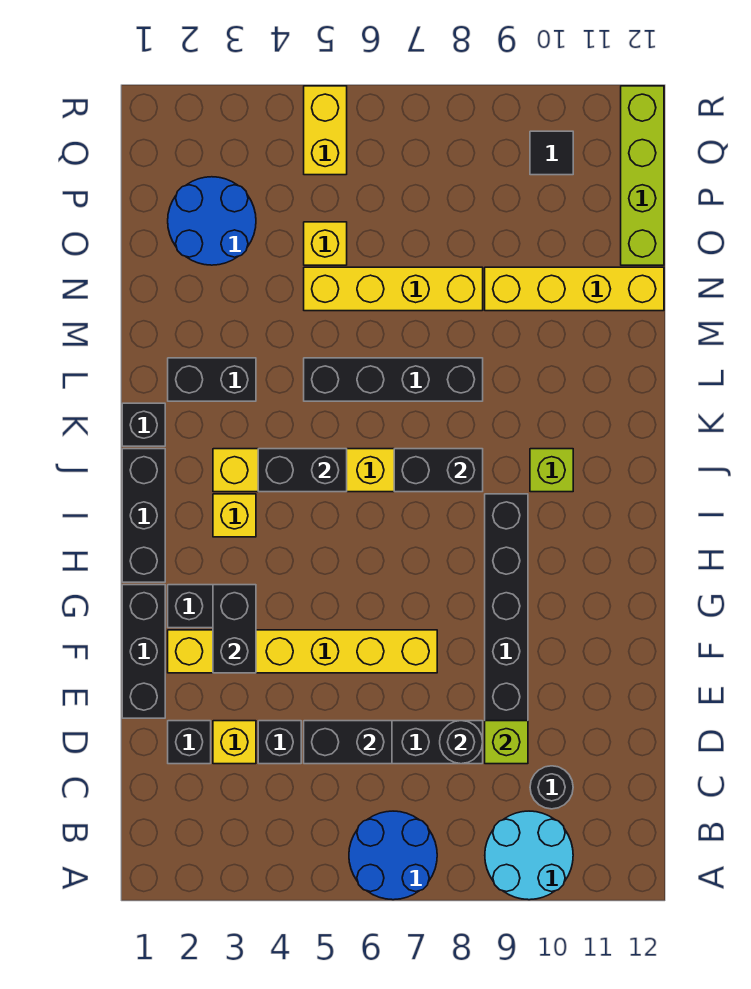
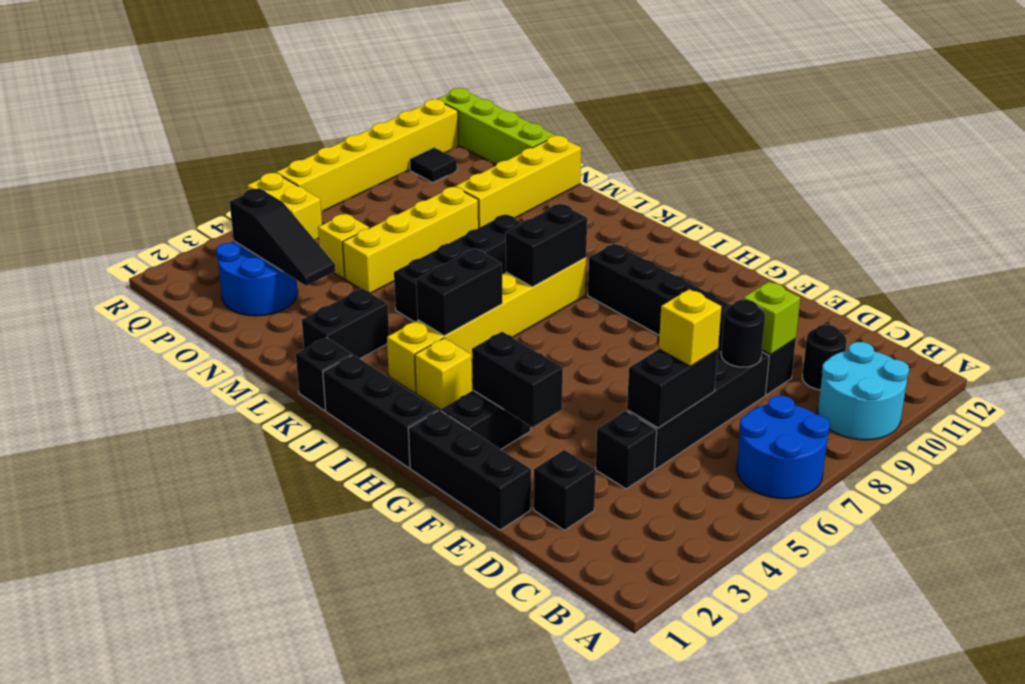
yellow brick D3 level 1 -> yellow brick D6 level 3
yellow brick F2:F7 level 1 -> yellow brick R6:R11 level 1
lime brick J10 level 1 -> none
none -> black slope N3:P3 level 2 top P

